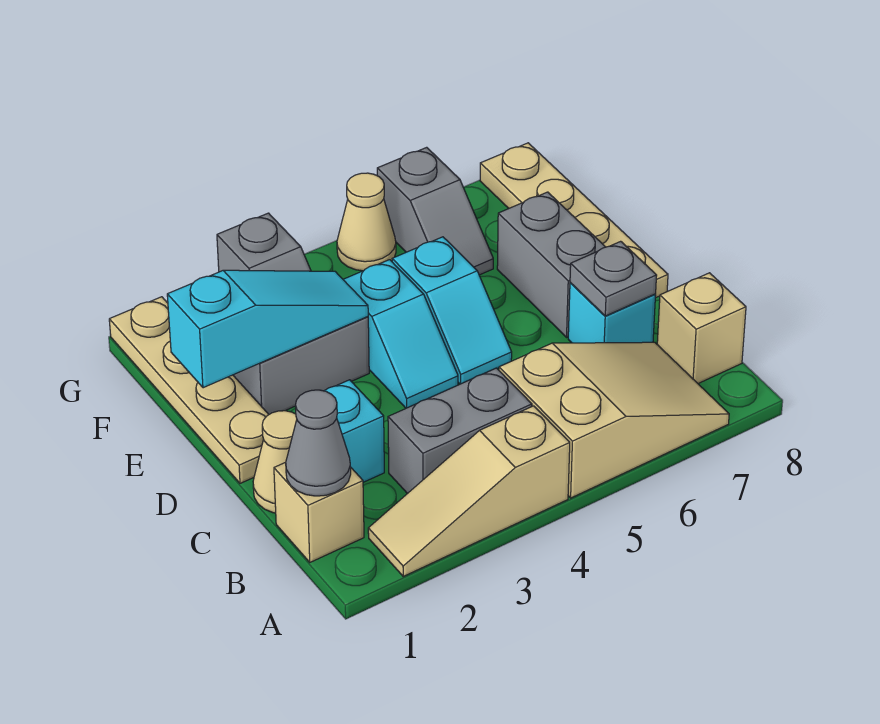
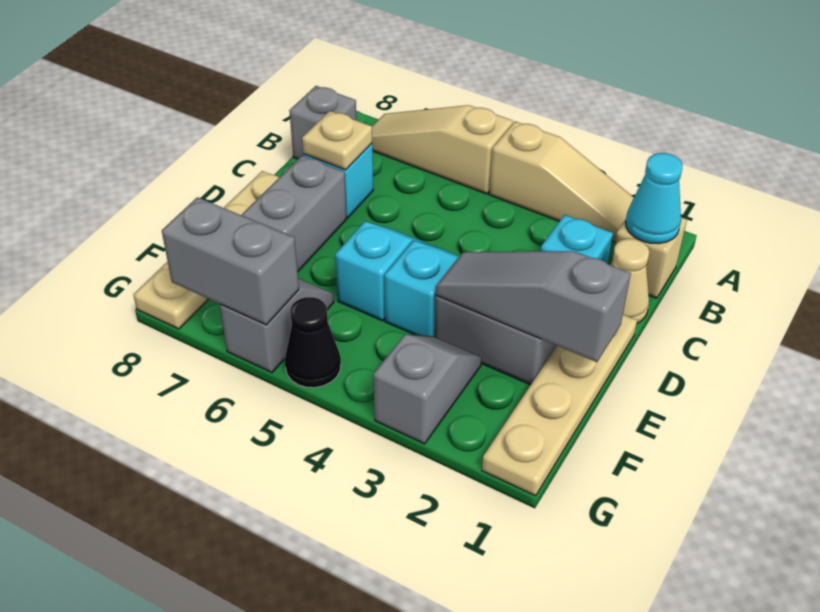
tan slope A5:B7 level 1 top 5 -> tan slope A5:A7 level 1 top 5
grey cone B1 level 2 -> cyan cone B1 level 2
grey brick B3:B4 level 1 -> grey brick G6:G7 level 2
tan brick B8 level 1 -> grey brick B8 level 1
grey plate C7 level 2 -> tan plate C7 level 2
cyan slope E1:E3 level 2 top 1 -> grey slope E1:E3 level 2 top 1
tan cone G5 level 1 -> black cone G5 level 1

